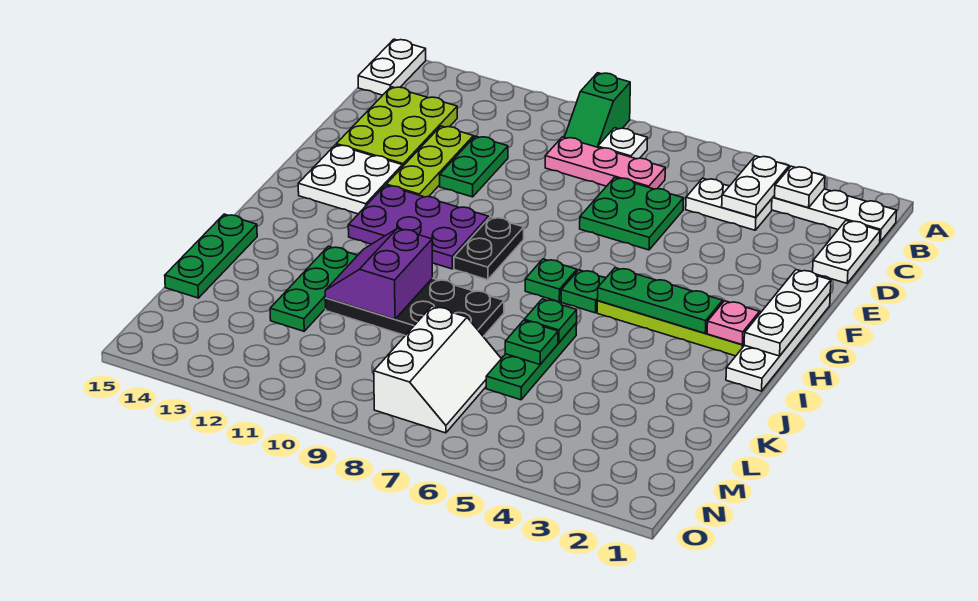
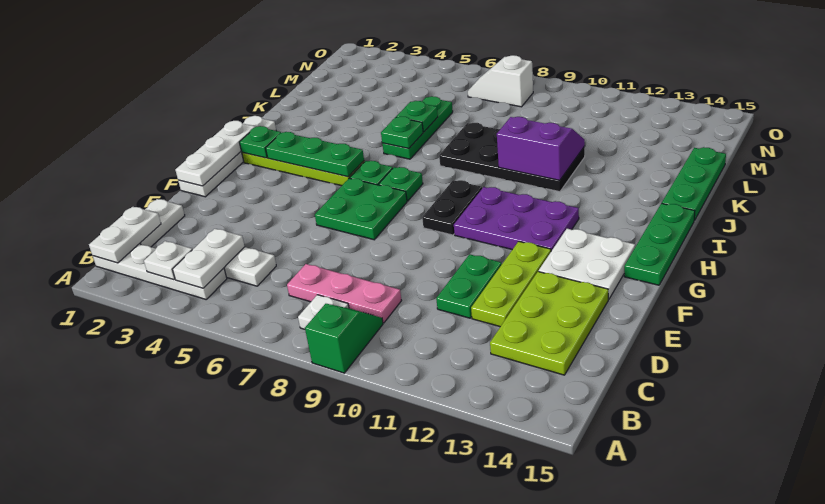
white plate A15:B15 level 1 -> white plate B1:C1 level 2
green plate D6:E7 level 1 -> green plate F6:G7 level 1
pink plate H2 level 2 -> green plate H2 level 2
purple slope J10:K11 level 2 top 10 -> purple slope J10:K11 level 2 top J
green plate J12:L12 level 1 -> green plate G15:I15 level 1
white slope L7:N8 level 1 top 8 -> white slope N7:N8 level 1 top 8

